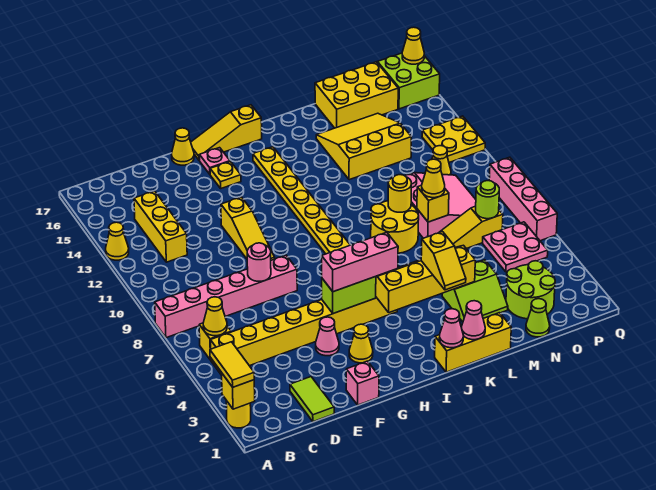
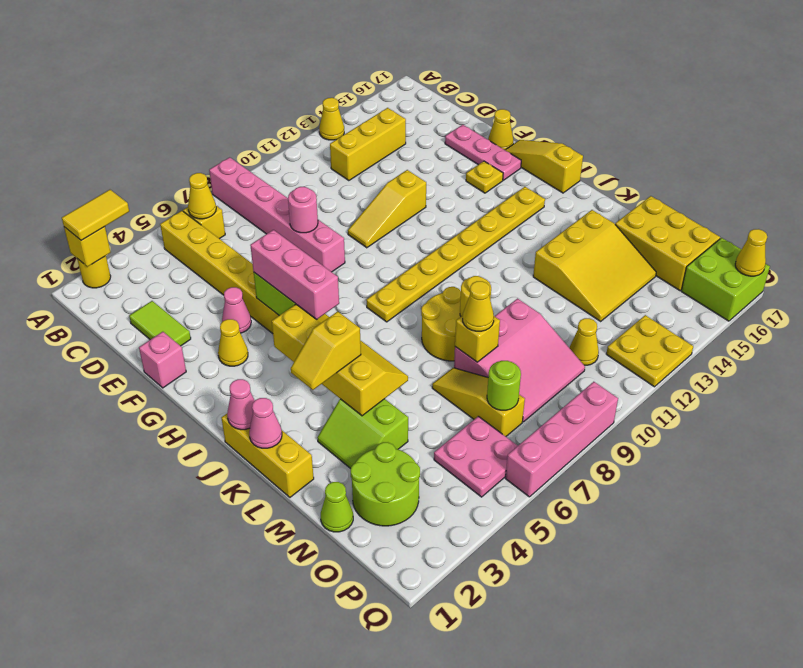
lime tile D1:D2 level 1 -> lime tile D2:E2 level 1
pink plate G16 level 1 -> pink plate E16:G16 level 1
yellow slope L13:N15 level 1 top 13 -> yellow slope L13:N15 level 1 top L

